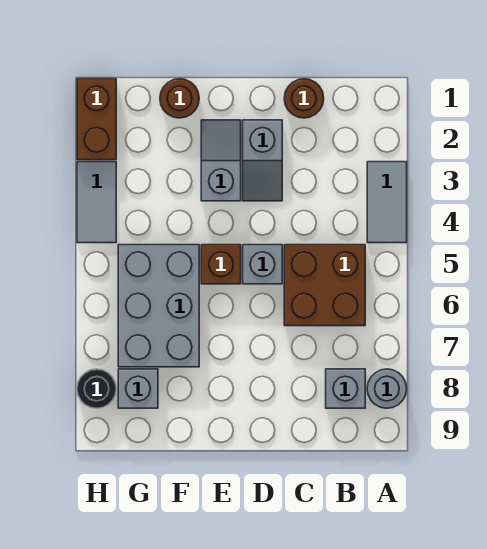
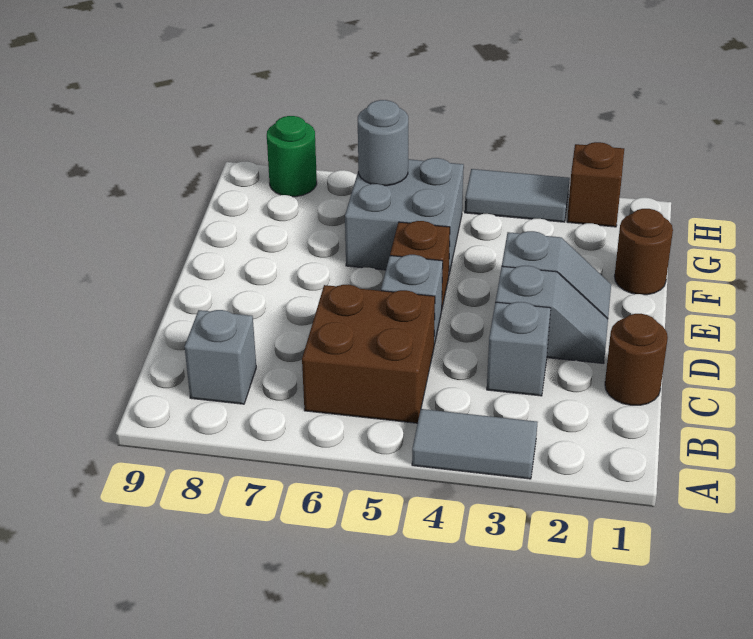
grey round brick A8 level 1 -> grey round brick G6 level 2
grey slope D2:D3 level 1 top 2 -> grey slope D2:D3 level 1 top 3
grey brick F5:G7 level 1 -> grey brick F5:G6 level 1
grey brick G8 level 1 -> grey brick C3 level 1
brown brick H1:H2 level 1 -> brown brick H2 level 1
black round brick H8 level 1 -> green round brick H8 level 1

